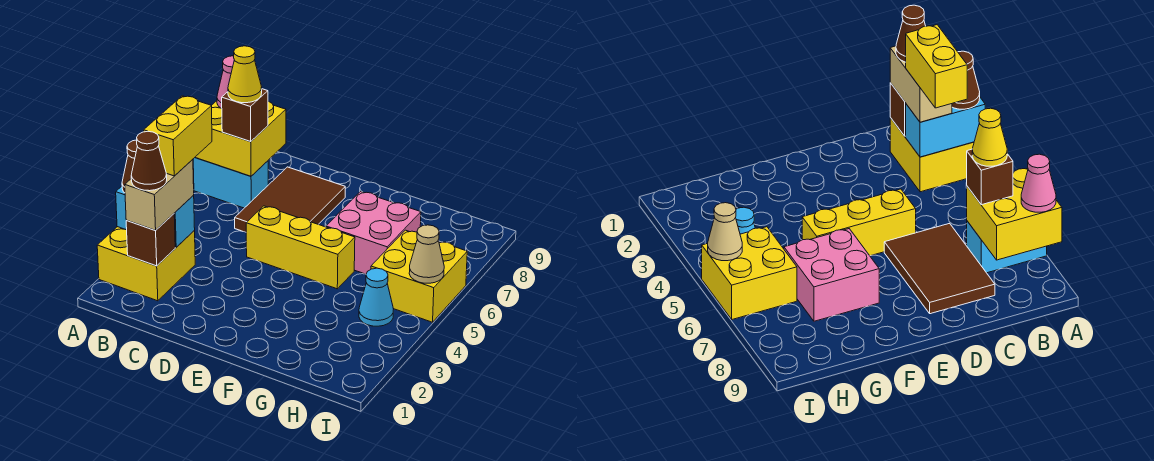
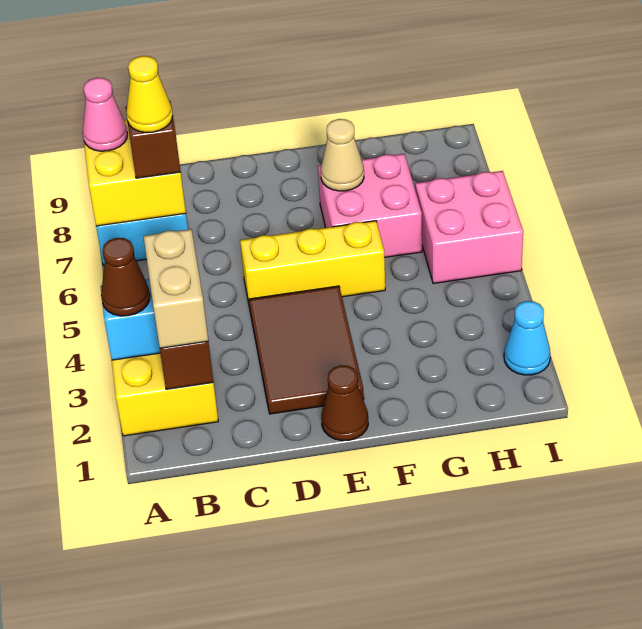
brown cone B2 level 4 -> brown cone E1 level 1
yellow brick B3:B4 level 4 -> none
brown tile C6:D8 level 1 -> brown tile D2:E4 level 1
cyan cone H4 level 1 -> cyan cone I2 level 1
yellow brick H5:I6 level 1 -> pink brick H5:I6 level 1
tan cone I5 level 2 -> tan cone F7 level 2

